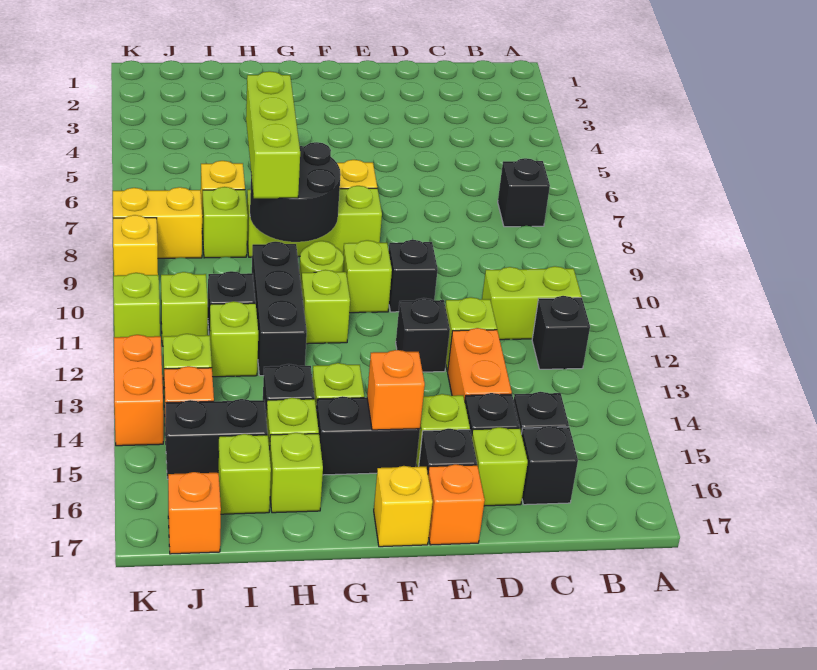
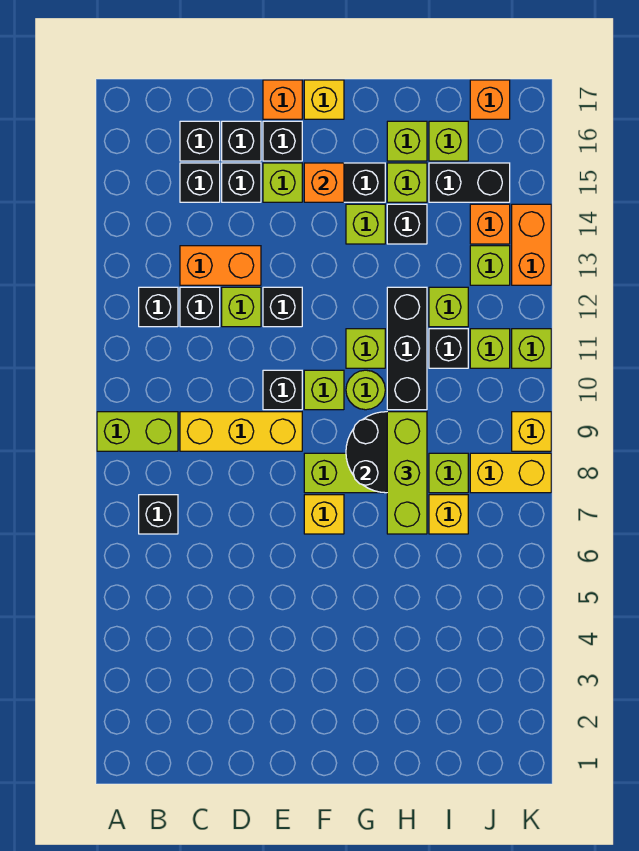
lime brick B11:C11 level 1 -> lime brick A9:B9 level 1
none -> yellow brick C9:E9 level 1
none -> black brick C12 level 1
orange brick D13:D14 level 1 -> orange brick C13:D13 level 1
lime brick D16 level 1 -> black brick D16 level 1

